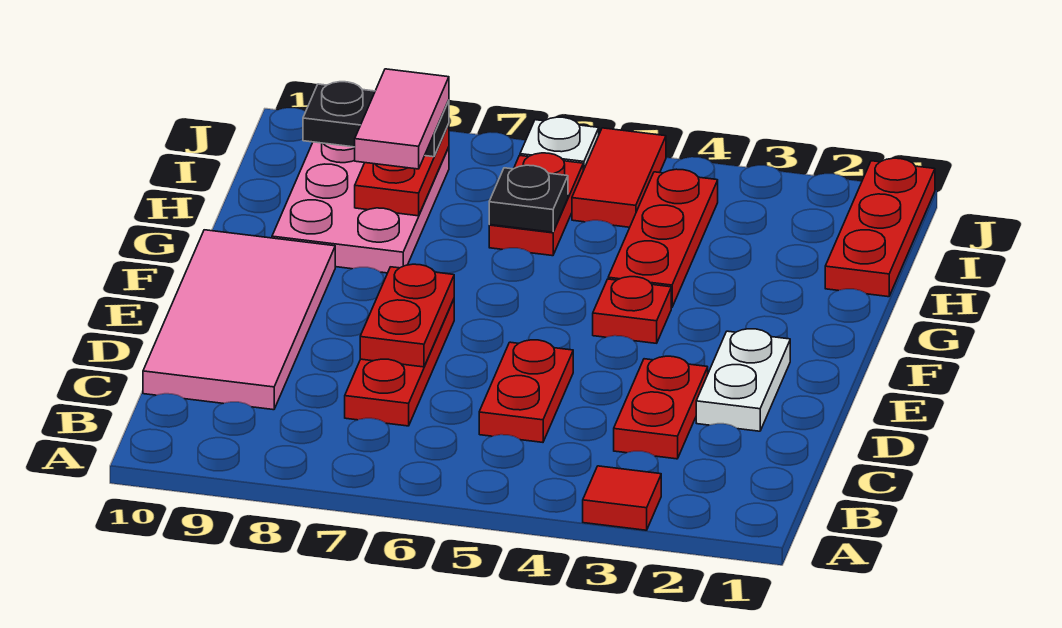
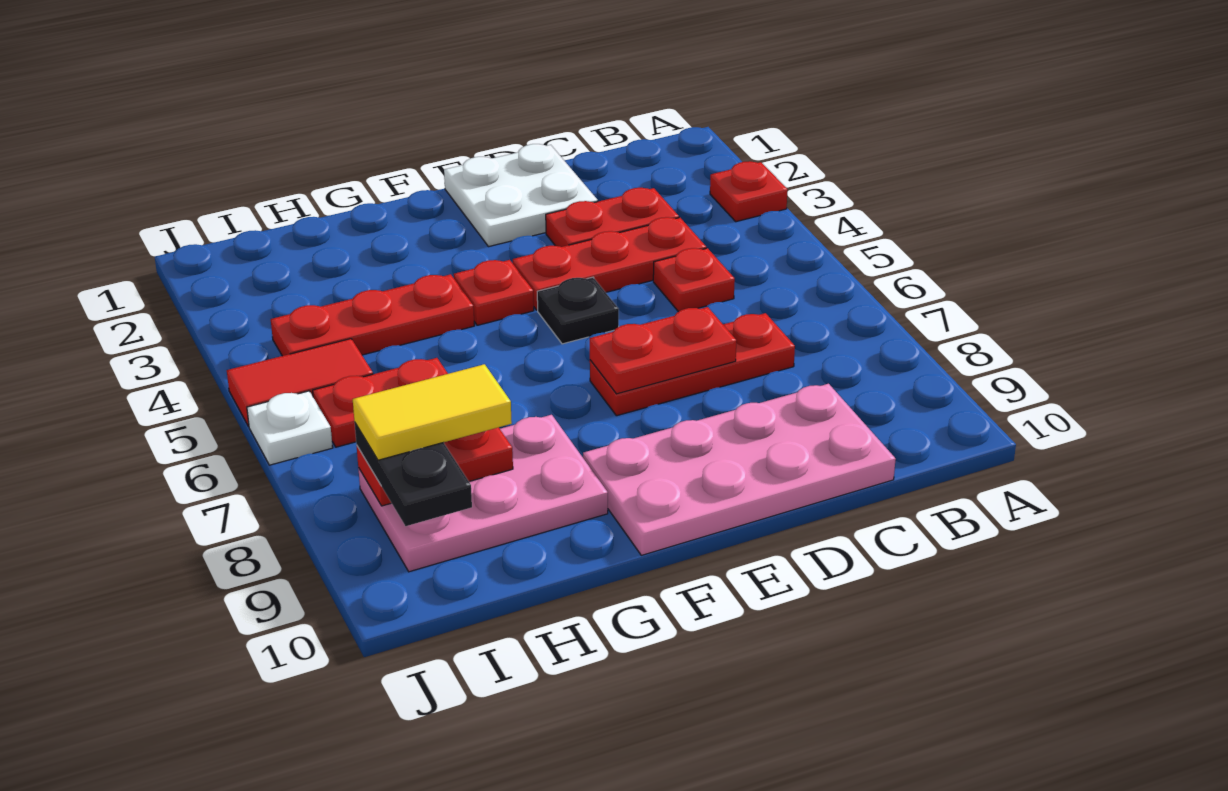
red tile A3 level 1 -> red plate A3 level 1
red plate C5:D5 level 1 -> red plate C5 level 1
pink tile C9:F10 level 1 -> pink plate C9:F10 level 1
white plate D2:E2 level 1 -> white plate D1:E2 level 1
red plate H1:J1 level 1 -> red plate C4:E4 level 1
black plate H6 level 2 -> black plate E5 level 1
pink tile H8:I8 level 4 -> yellow tile H8:I8 level 4

